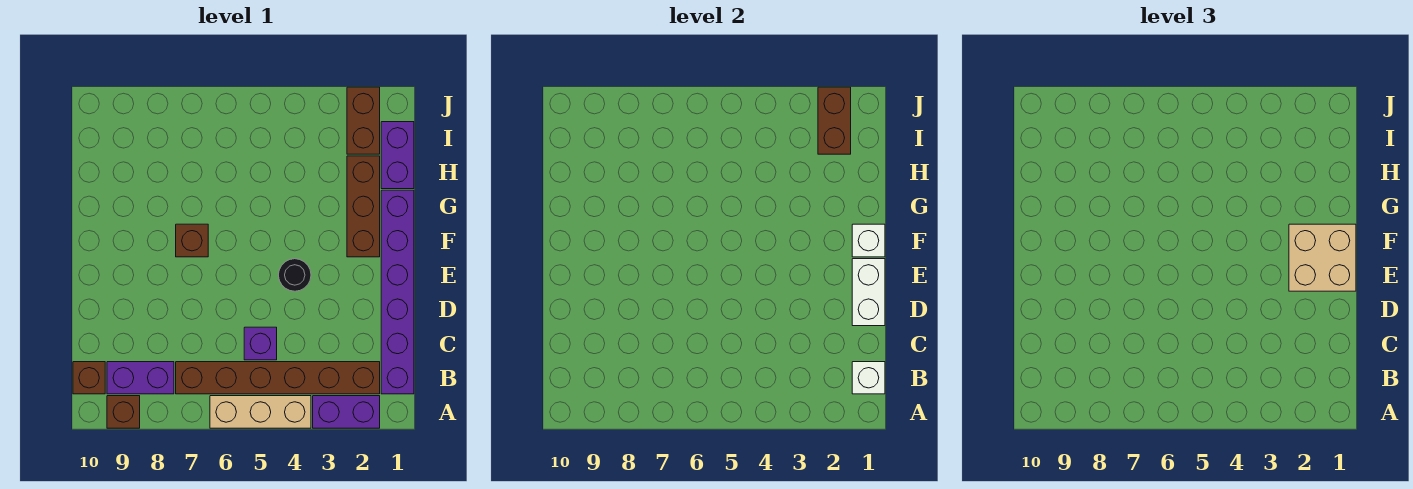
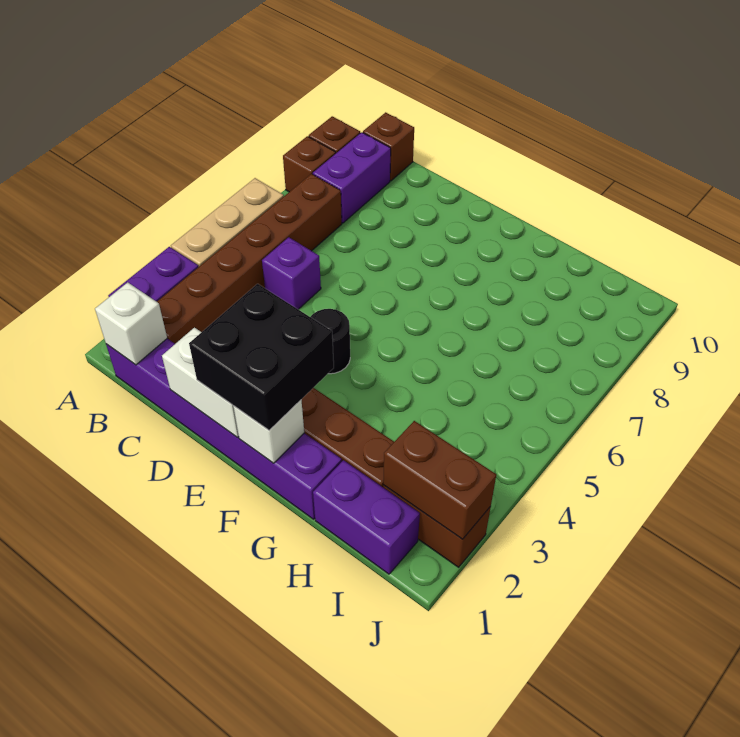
tan brick E1:F2 level 3 -> black brick E1:F2 level 3
brown brick F7 level 1 -> brown brick A8 level 1

